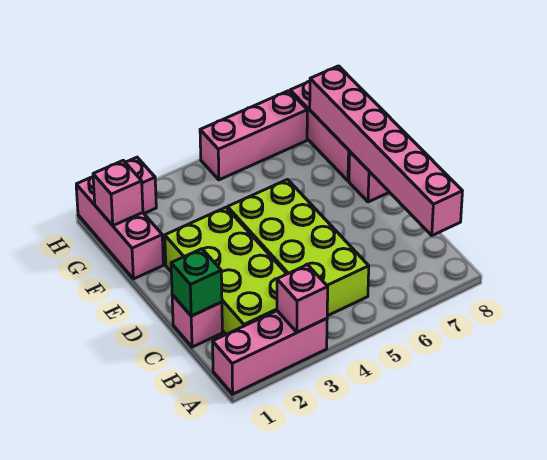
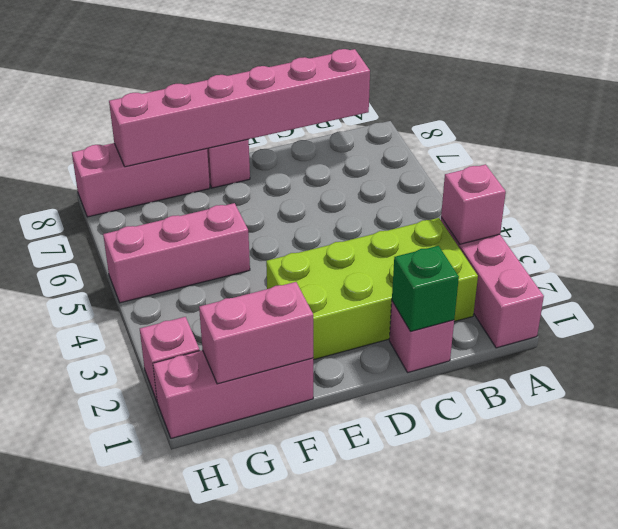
lime brick B4:E5 level 1 -> none
pink brick G1 level 2 -> pink brick F1:G1 level 2
pink brick H5:H7 level 1 -> pink brick F5:H5 level 1

